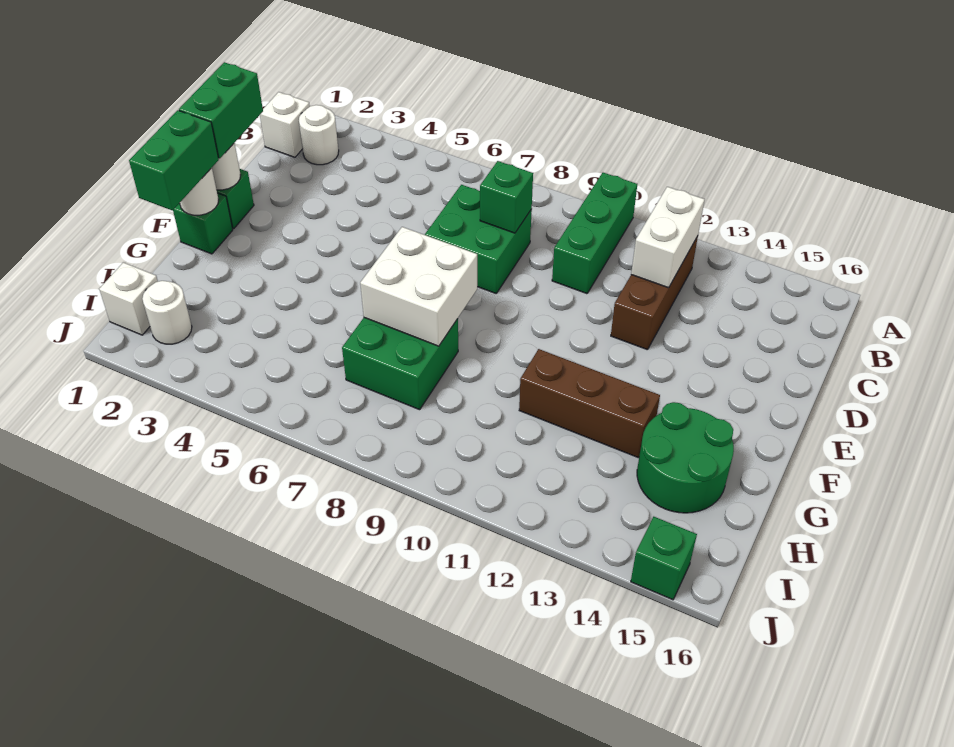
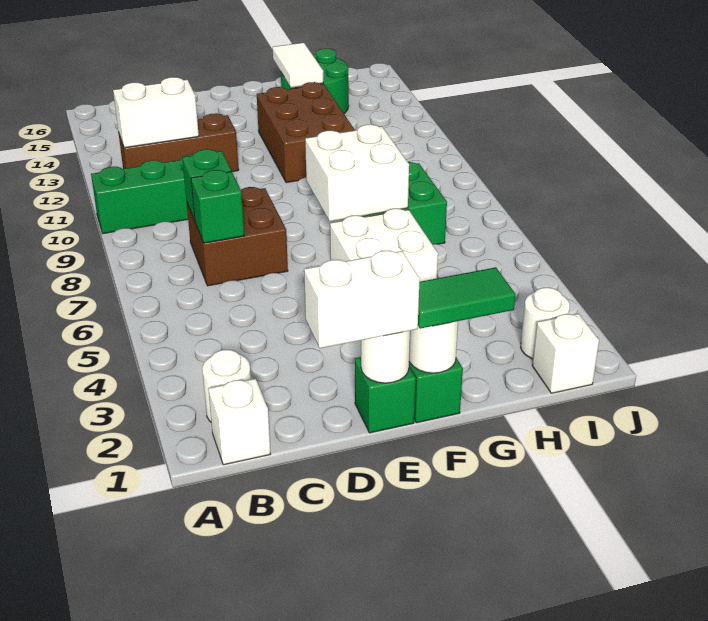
green brick C7:D8 level 1 -> brown brick C7:D8 level 1
green brick D1:E1 level 3 -> white brick D1:E1 level 3
green brick F1:G1 level 3 -> green tile F1:G1 level 3
none -> white brick F5:G6 level 1
brown brick G11:G13 level 1 -> brown brick F11:G13 level 1
none -> white tile G14:G15 level 2
green brick J15 level 1 -> green brick C7 level 2

